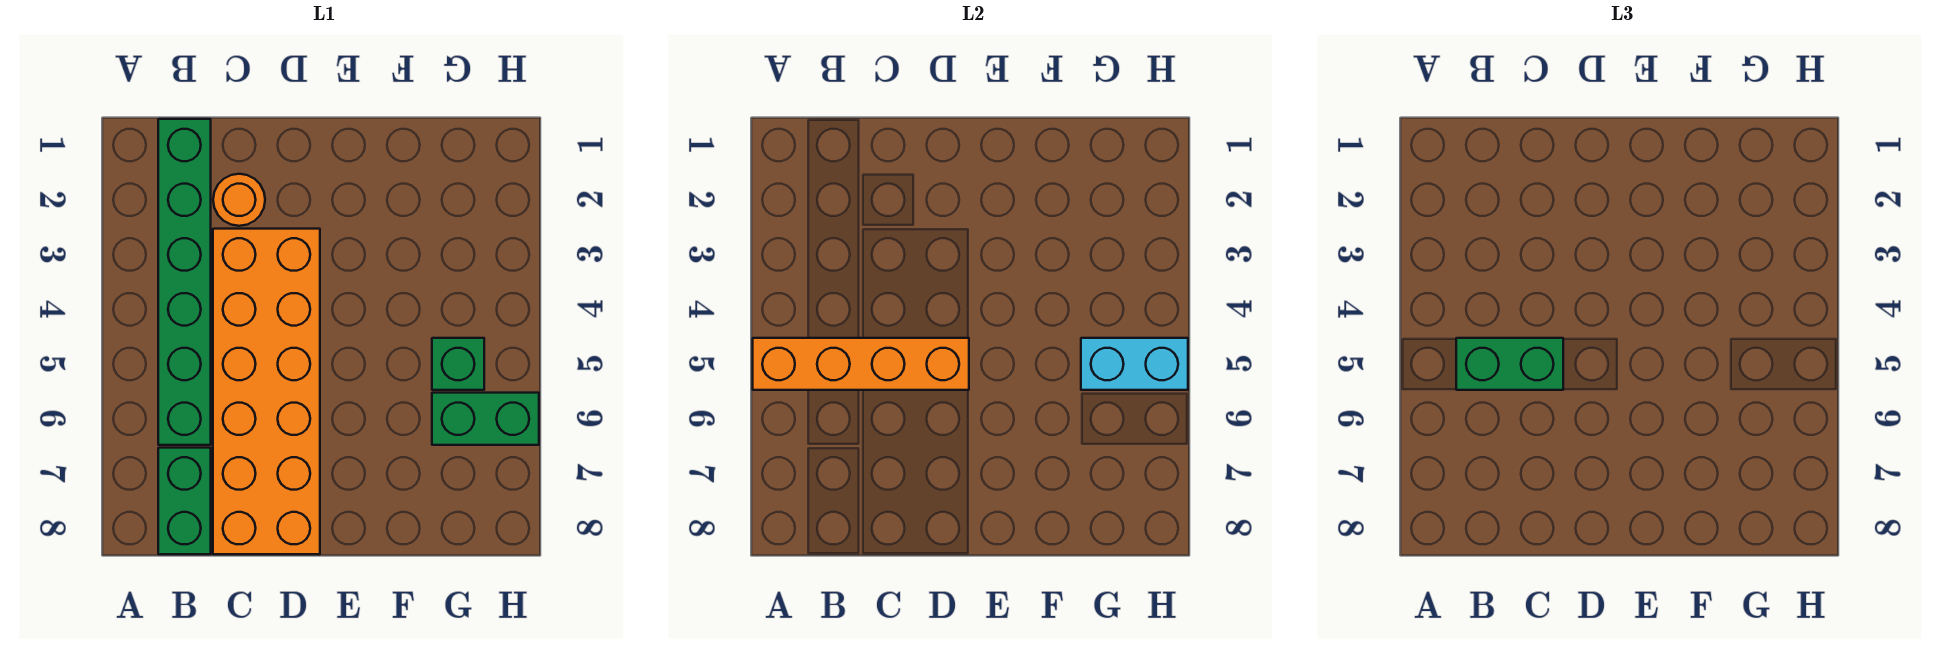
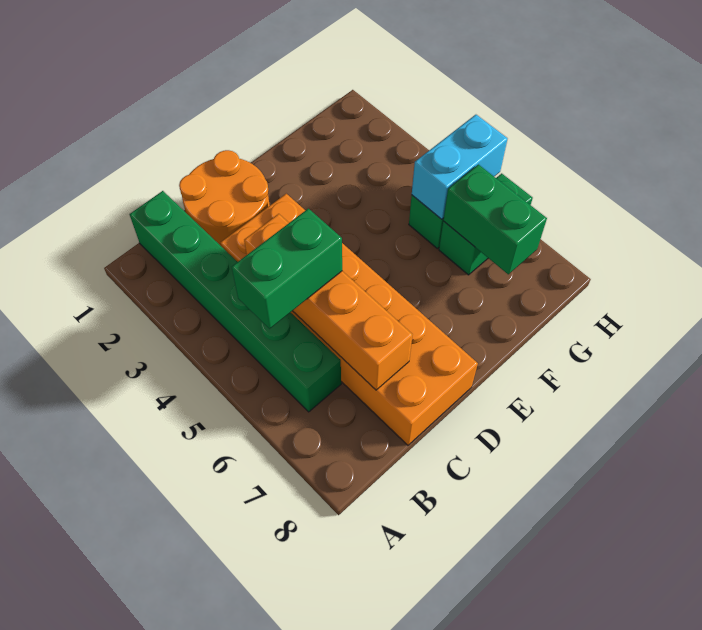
orange brick A5:D5 level 2 -> orange brick C4:C7 level 2
green brick B7:B8 level 1 -> green brick G6:G7 level 2
orange round brick C2 level 1 -> orange round brick C1:D2 level 1

